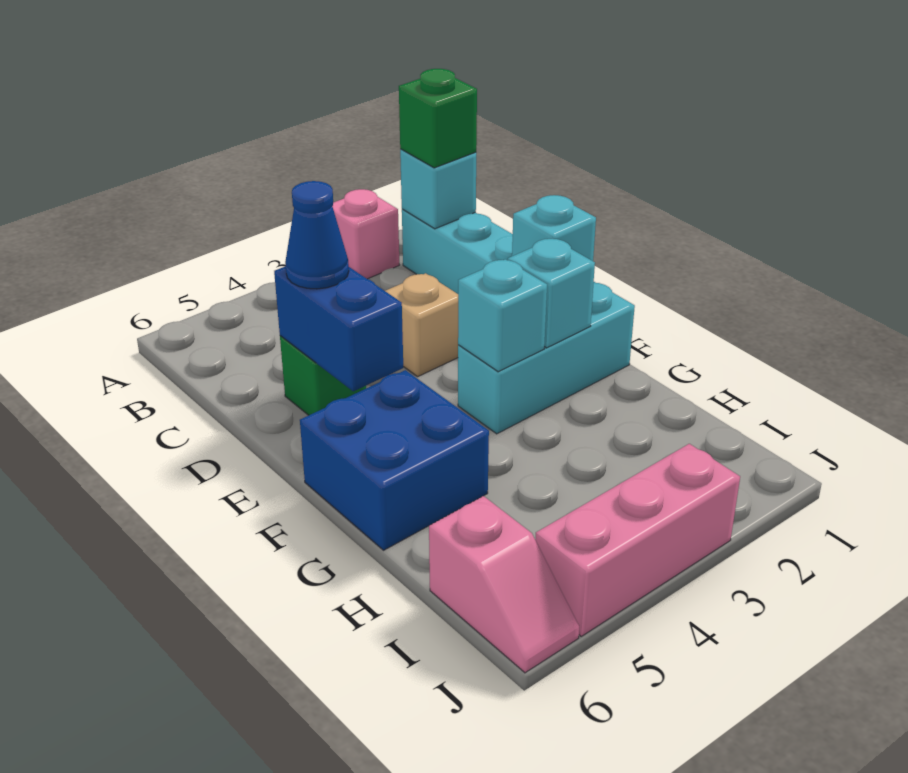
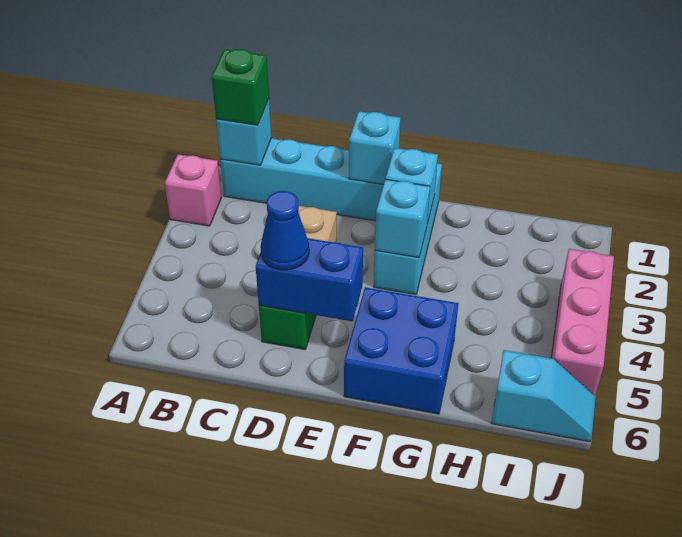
pink slope I6:J6 level 1 top I -> cyan slope I6:J6 level 1 top I

